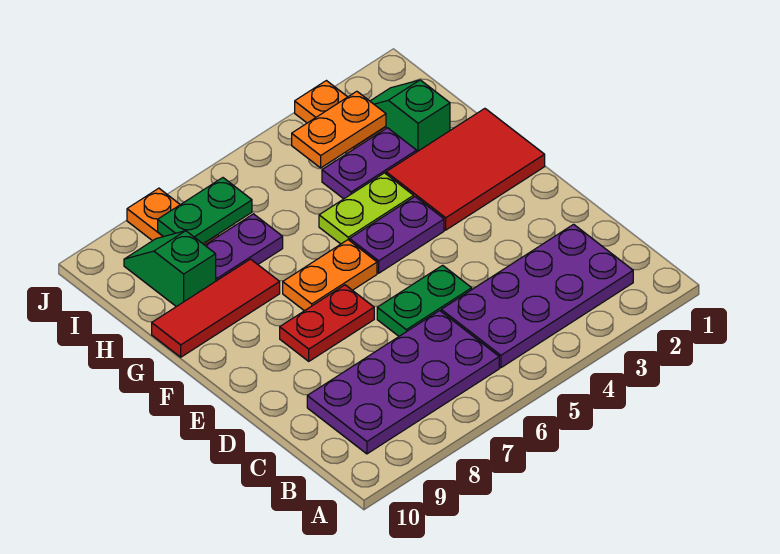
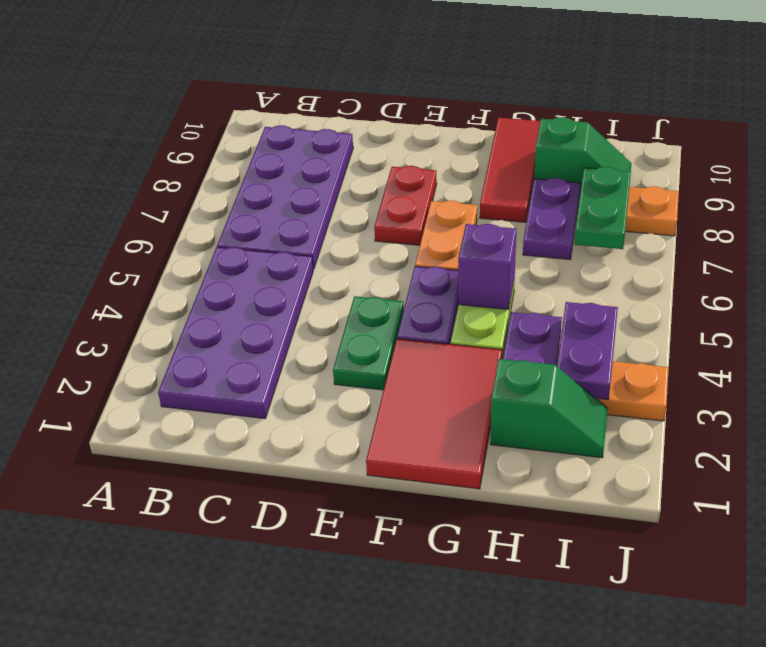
green plate D5:D6 level 1 -> green plate E3:E4 level 1
none -> purple brick G5 level 2
orange plate I3:I4 level 2 -> purple plate I3:I4 level 2

